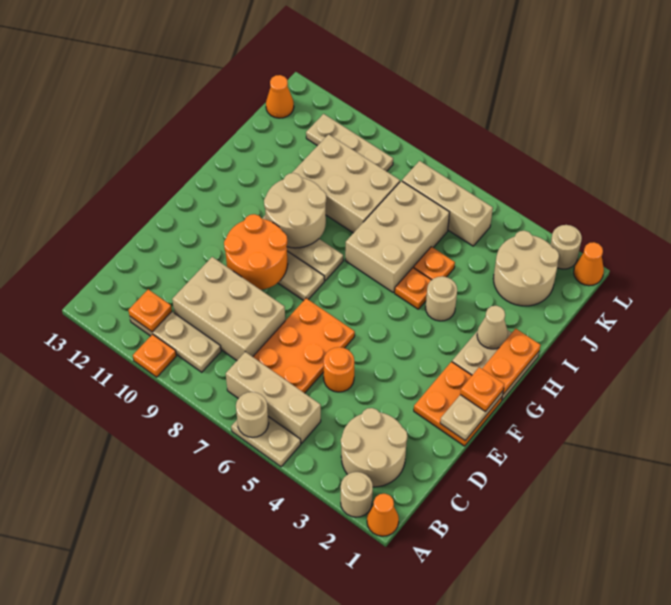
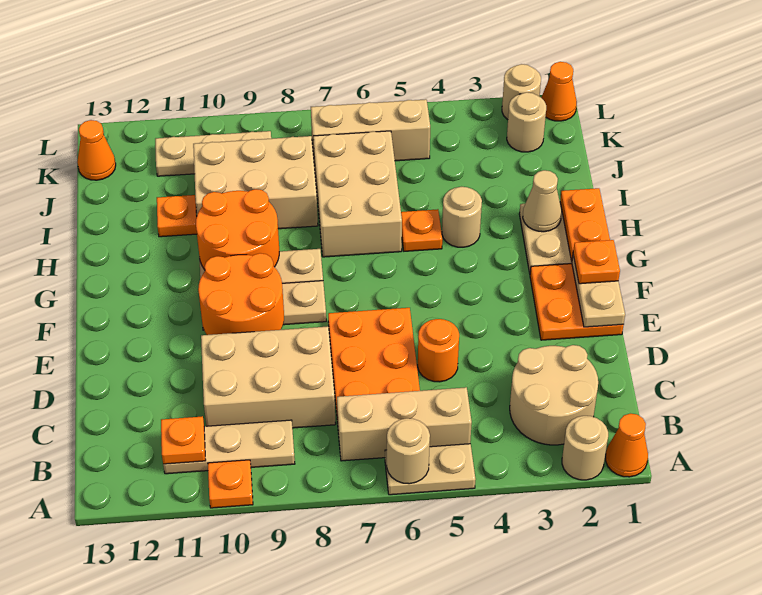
tan round brick G9:H10 level 2 -> orange round brick G9:H10 level 2
orange plate I5 level 1 -> orange plate I11 level 1
tan round brick J2:K3 level 1 -> tan round brick K2 level 1

